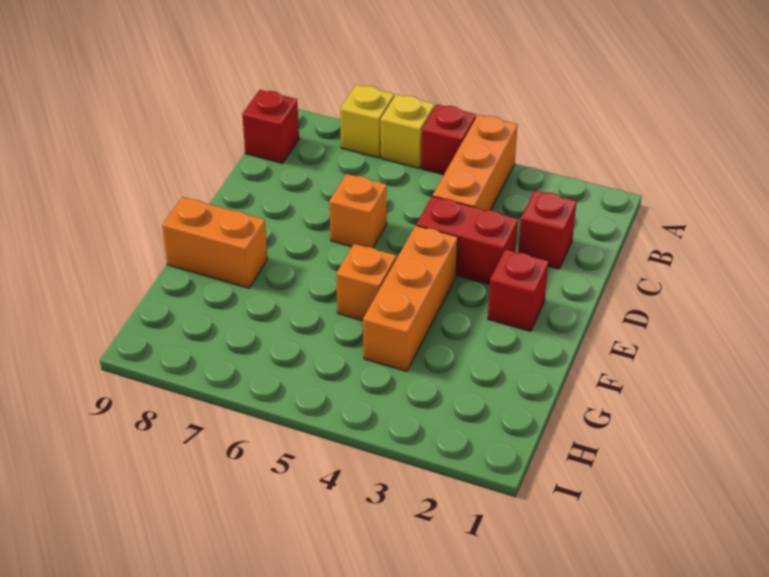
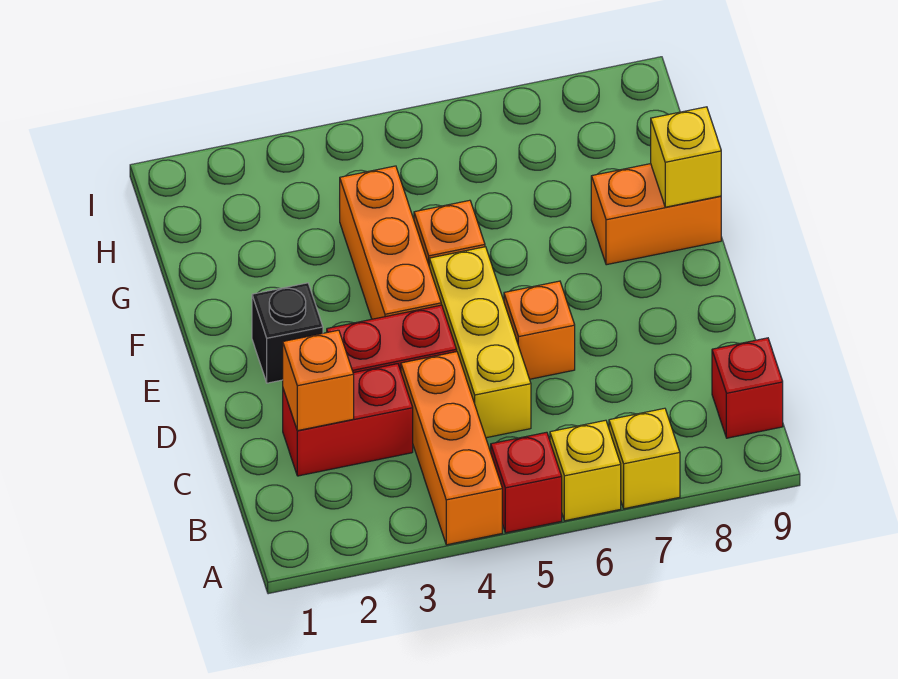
red brick C2 level 1 -> red brick C2:C3 level 1
none -> orange brick C2 level 2
none -> yellow brick C5:E5 level 1
red brick E2 level 1 -> black brick E2 level 1
none -> yellow brick F9 level 2

